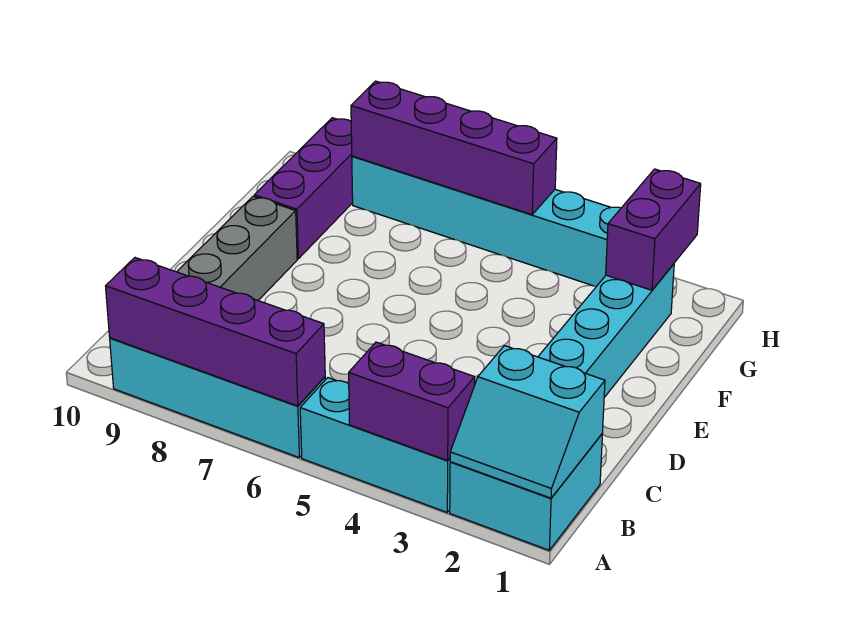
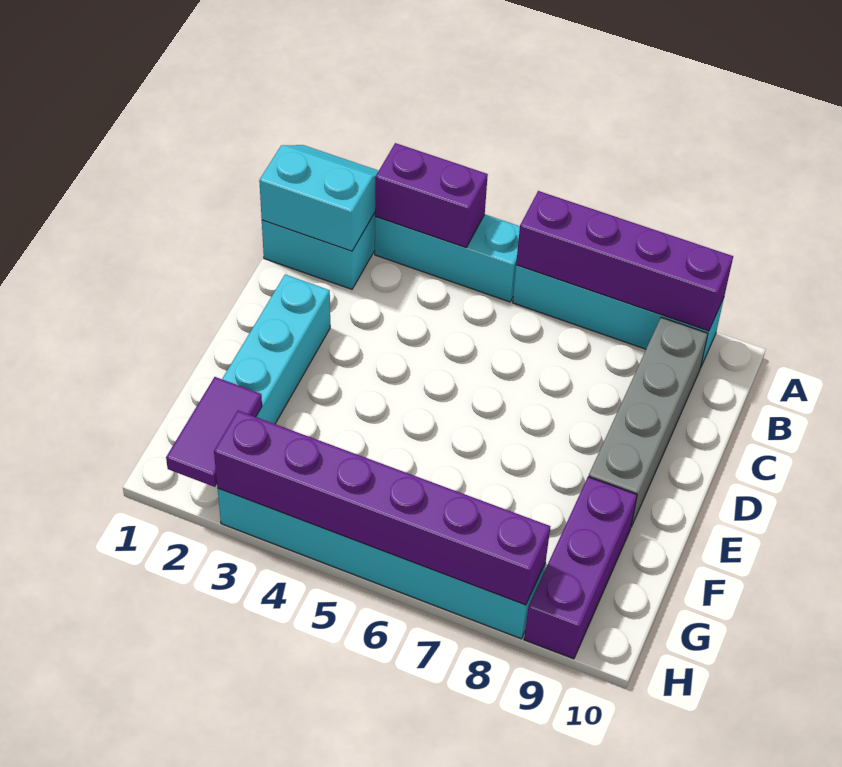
purple brick G2:H2 level 2 -> purple tile G2:H2 level 2
purple brick H5:H8 level 2 -> purple brick H3:H8 level 2

